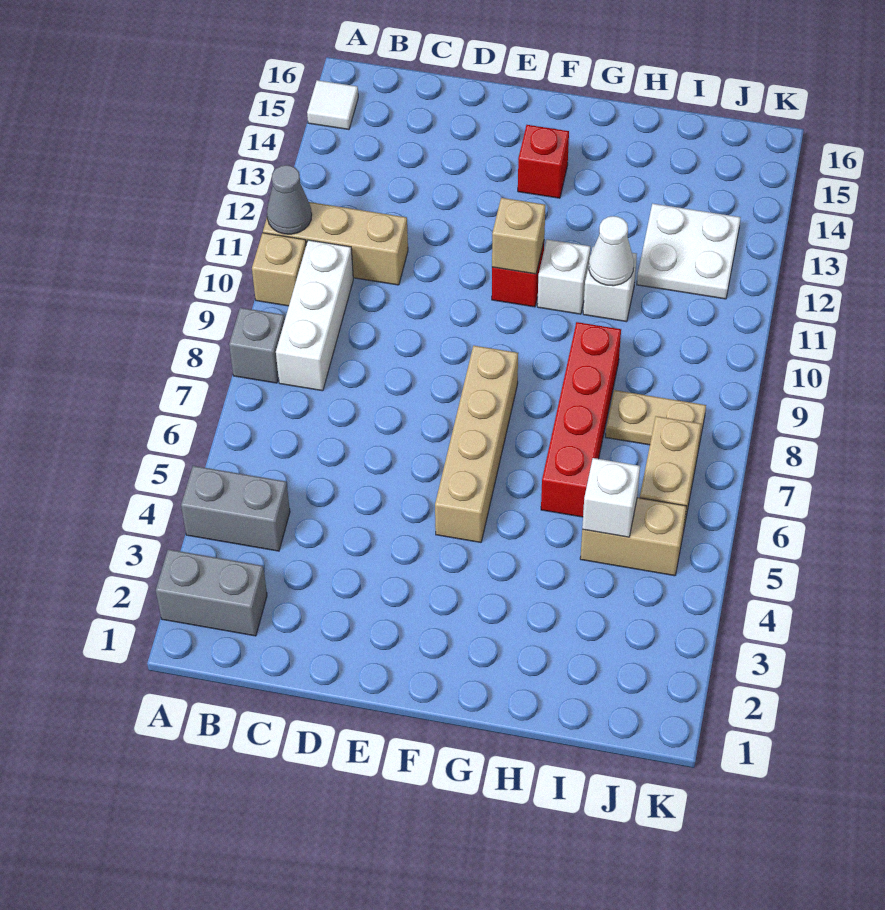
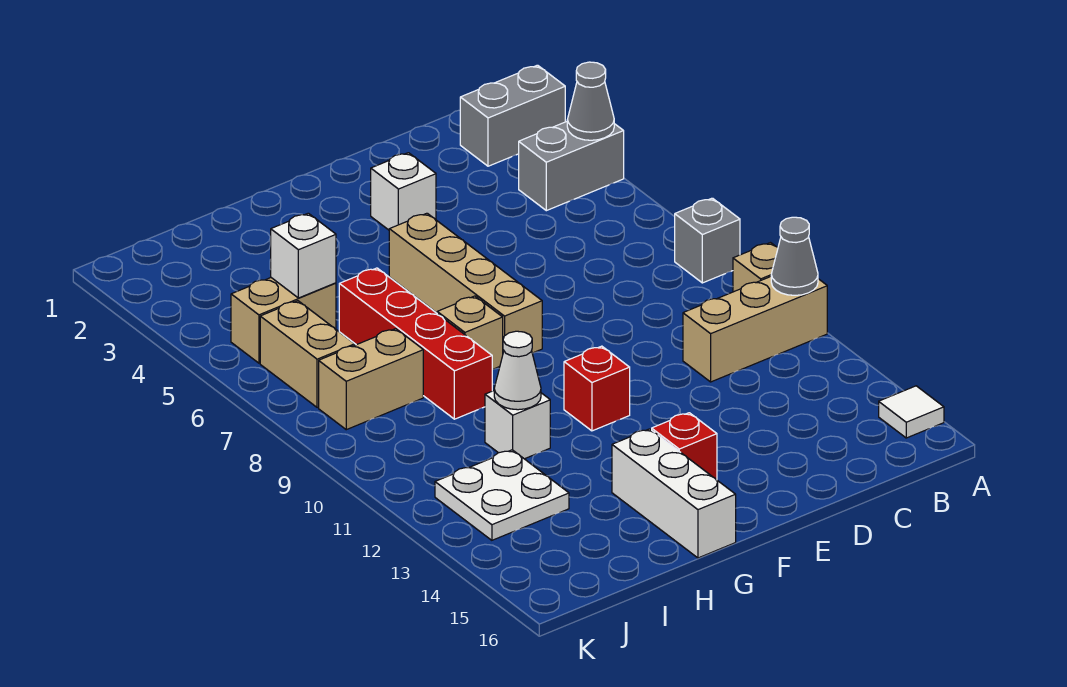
none -> grey cone A4 level 2
white brick B8:B10 level 1 -> white brick G14:G16 level 1
tan brick F11 level 2 -> tan brick G8 level 1
white brick G11 level 1 -> white brick E3 level 1
tan plate I8:J8 level 1 -> tan brick I8:J8 level 1

